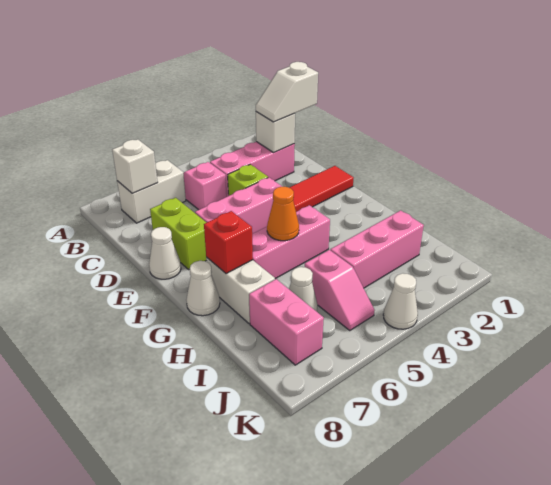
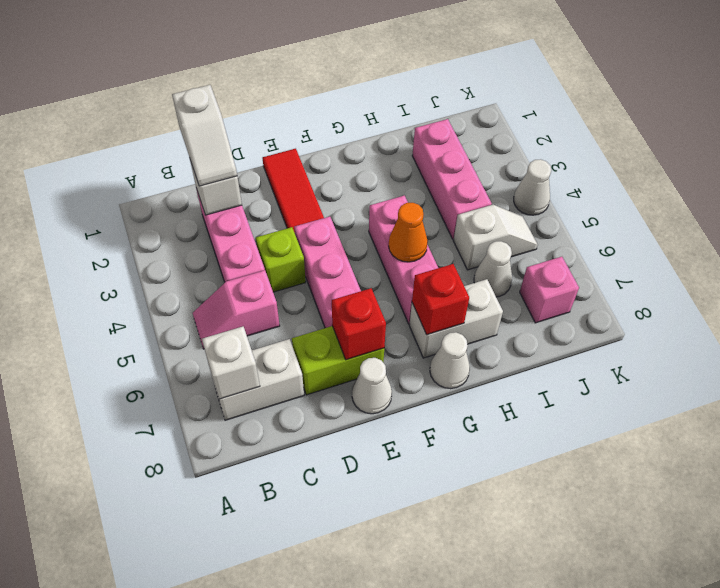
white brick B6:B7 level 1 -> white brick B7:C7 level 1
none -> red brick E7 level 2
pink slope I5:J5 level 1 top I -> white slope I5:J5 level 1 top I
pink brick I7:J7 level 1 -> pink brick J7 level 1

